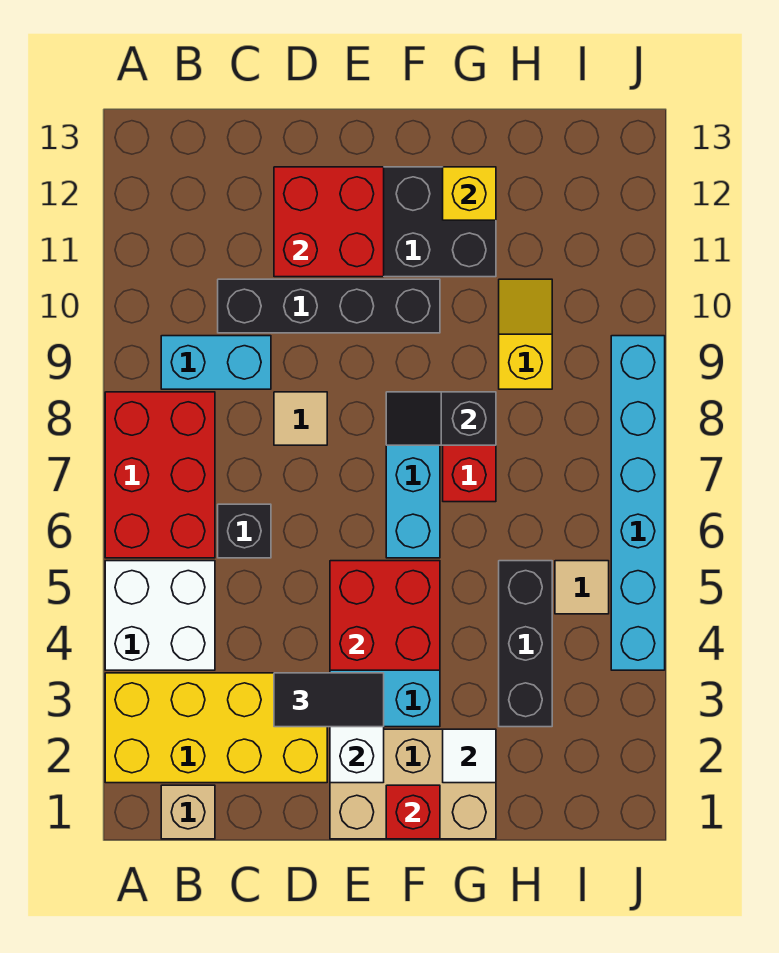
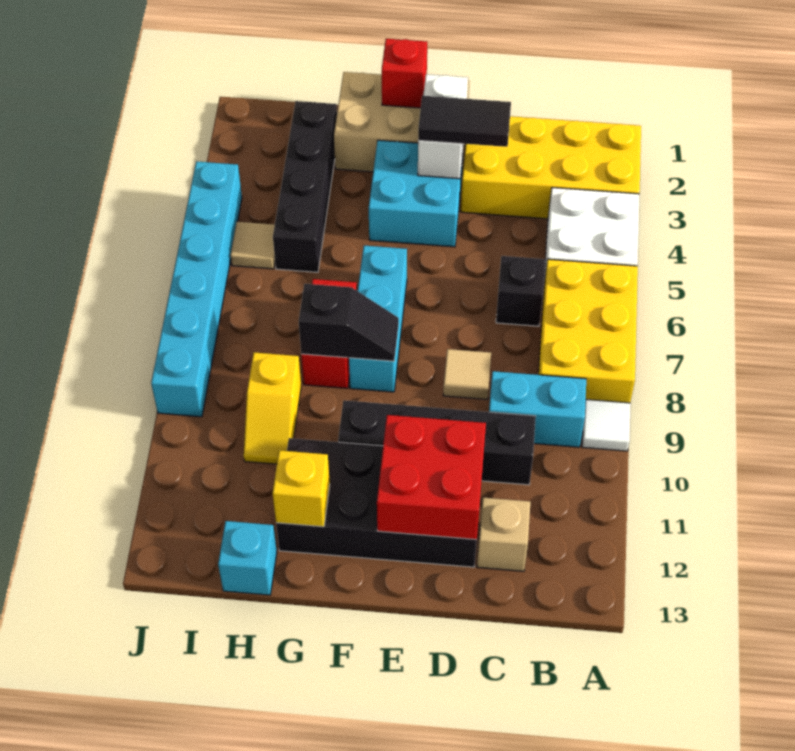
red brick A6:B8 level 1 -> yellow brick A6:B8 level 1
tan brick B1 level 1 -> tan brick C12 level 1
red brick E4:F5 level 2 -> none
white tile G2 level 2 -> white tile A9 level 1
black brick H3:H5 level 1 -> black brick H2:H5 level 1
none -> cyan brick H13 level 1

